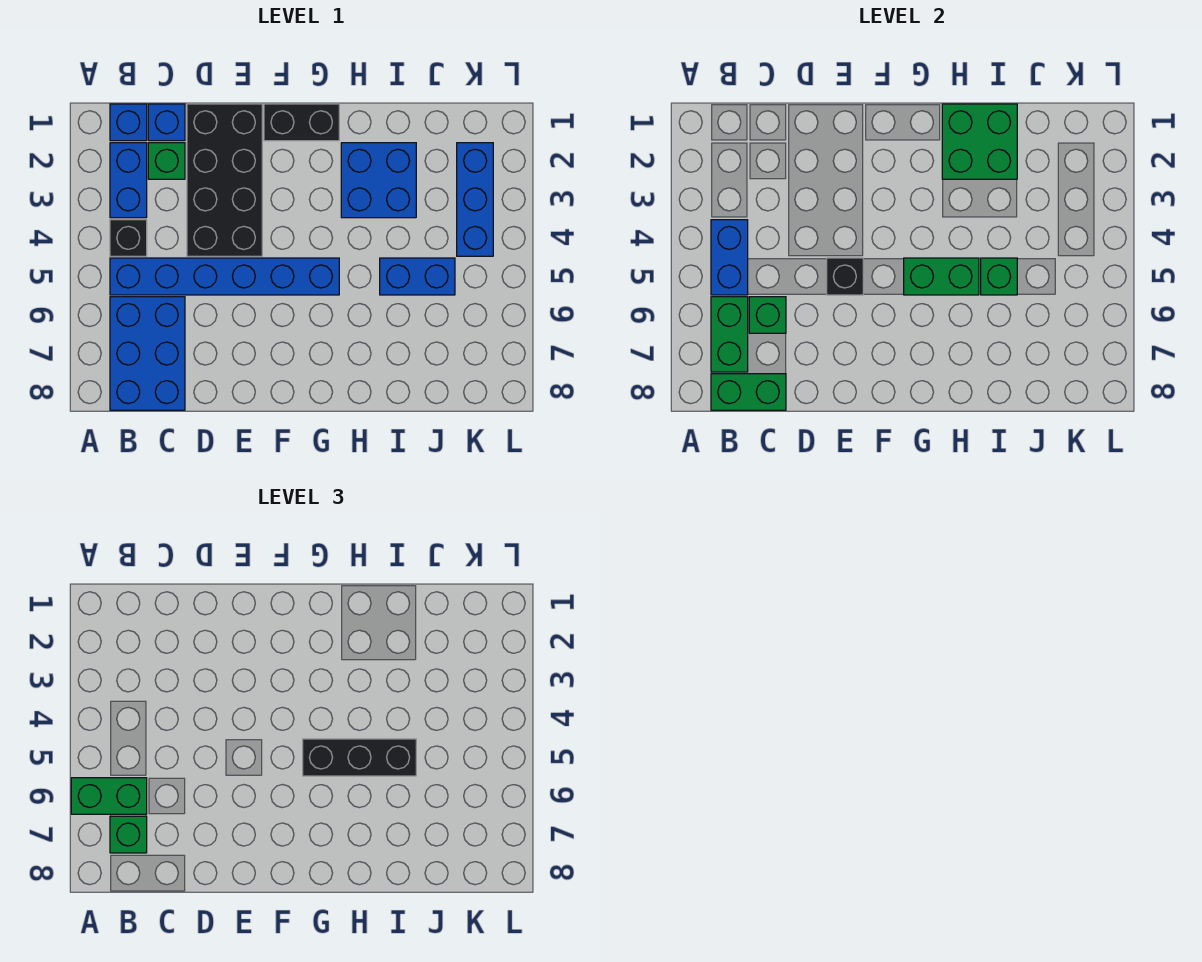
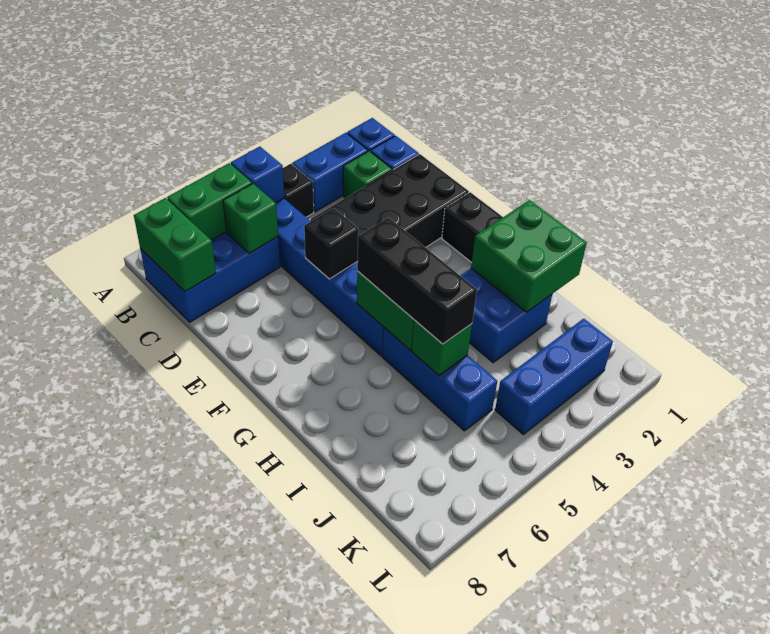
green brick A6:B6 level 3 -> none
blue brick B4:B5 level 2 -> blue brick B5 level 2
green brick B7 level 3 -> none
blue brick I5:J5 level 1 -> blue brick H5:J5 level 1

